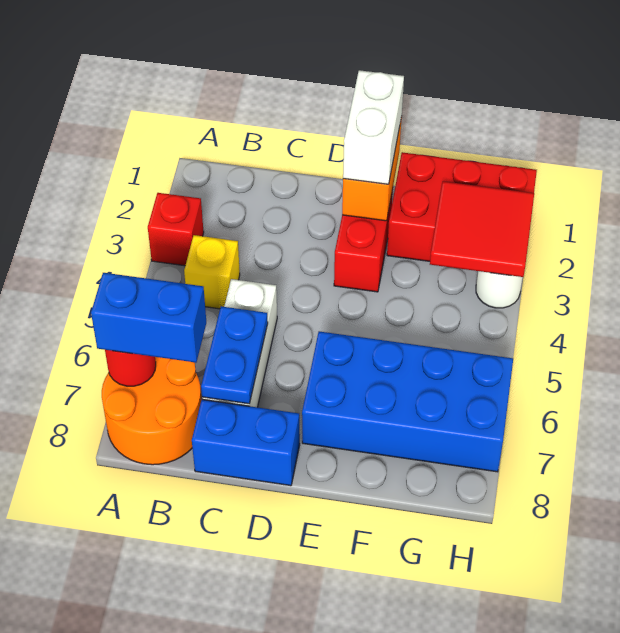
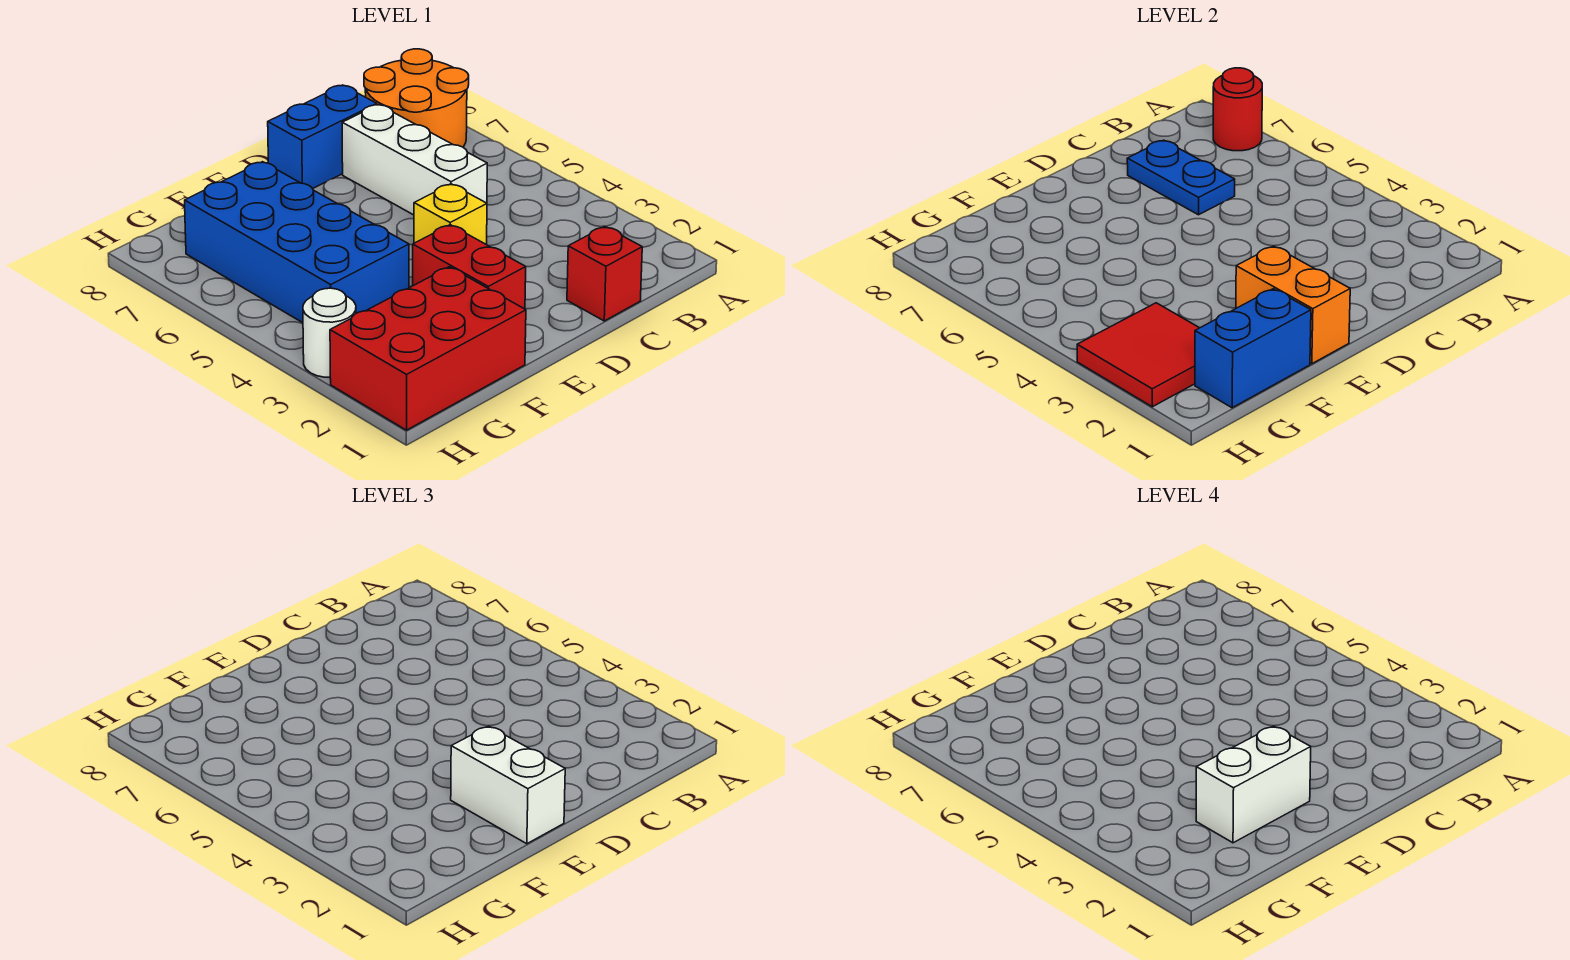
red brick A3 level 1 -> red brick C1 level 1
blue brick A7:B7 level 3 -> blue brick F1:G1 level 2
yellow brick B4 level 1 -> yellow brick D4 level 1
none -> white brick E2:F2 level 4
blue brick E6:H7 level 1 -> blue brick F4:G7 level 1

